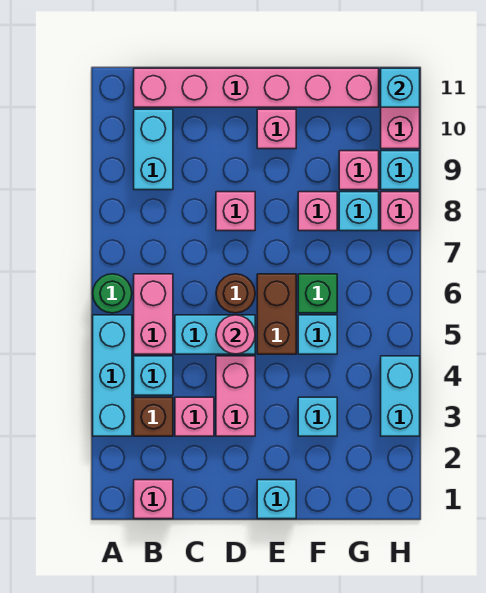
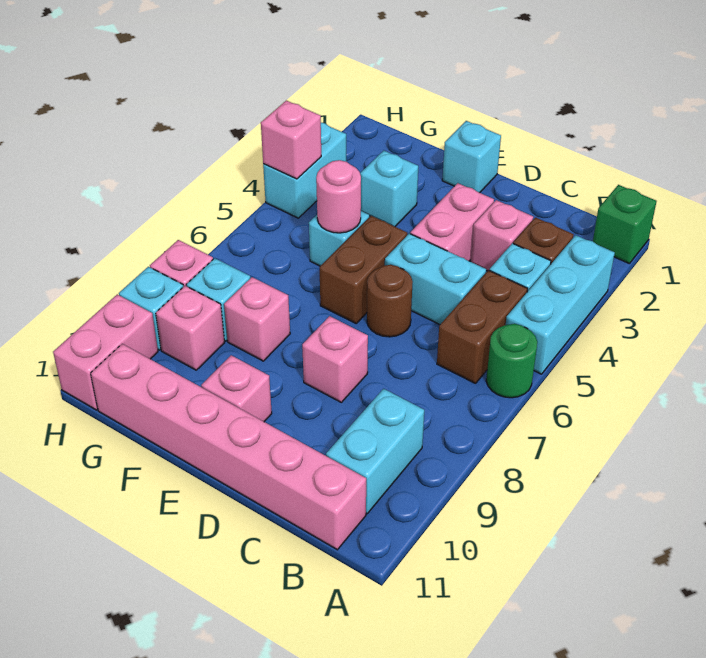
pink brick B1 level 1 -> pink brick H4 level 2
pink brick B5:B6 level 1 -> brown brick B5:B6 level 1
pink round brick D5 level 2 -> pink round brick F5 level 2
green brick F6 level 1 -> green brick A1 level 1
cyan brick H11 level 2 -> none

